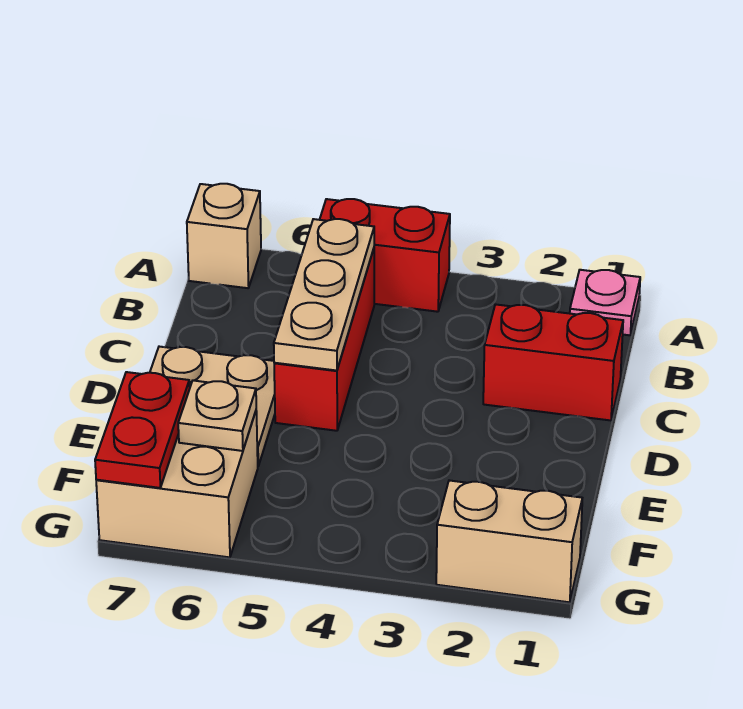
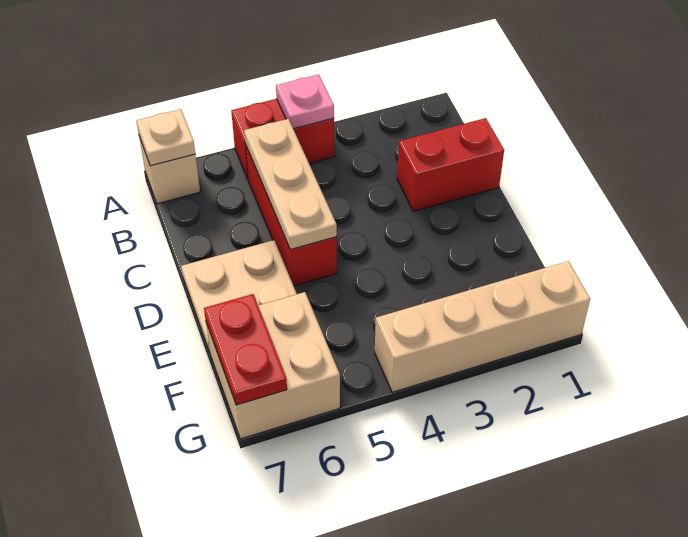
pink plate A1 level 1 -> pink plate A4 level 2
tan plate F6 level 2 -> tan plate A7 level 2
tan brick G1:G2 level 1 -> tan brick G1:G4 level 1

